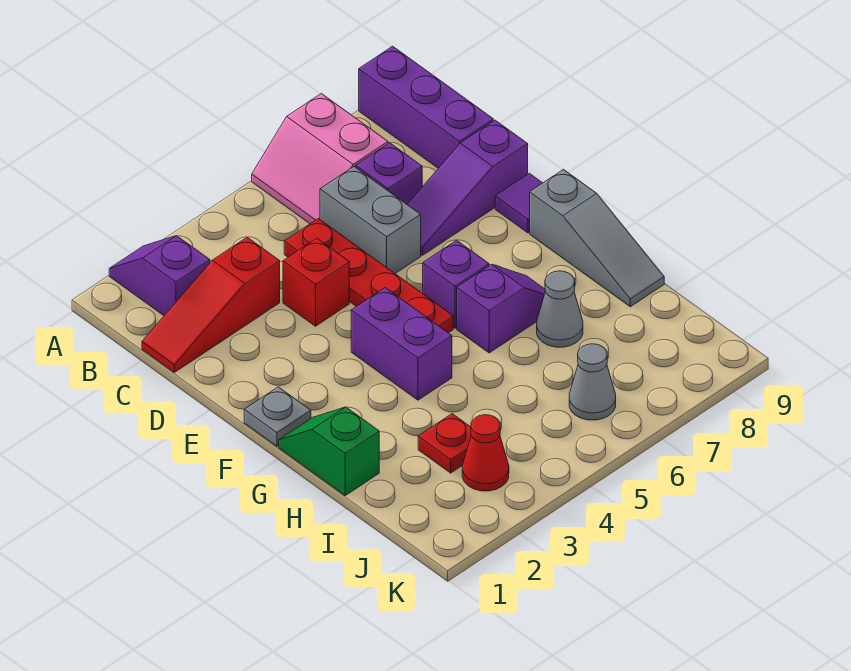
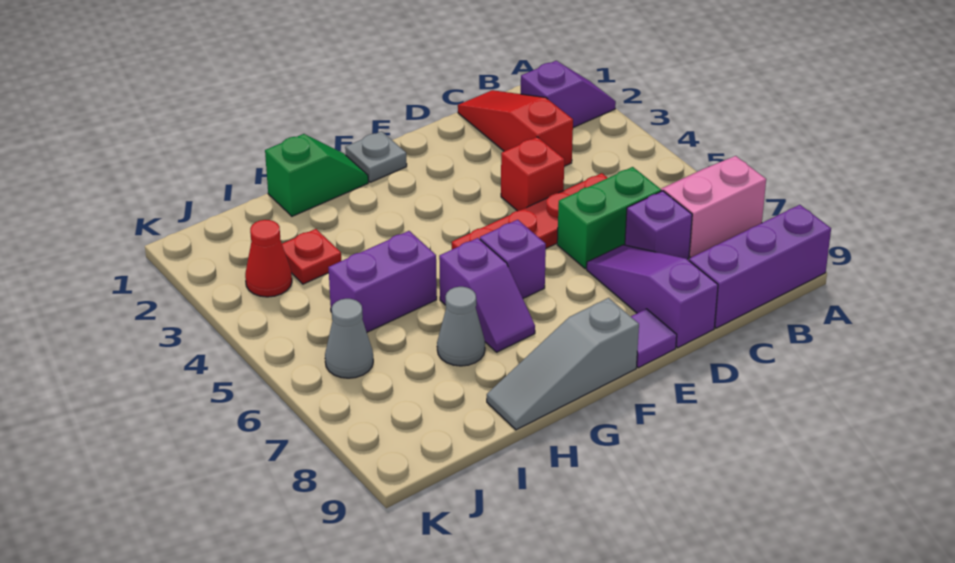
grey brick C6:D6 level 1 -> green brick C6:D6 level 1
purple brick F4:G4 level 1 -> purple brick H5:I5 level 1

